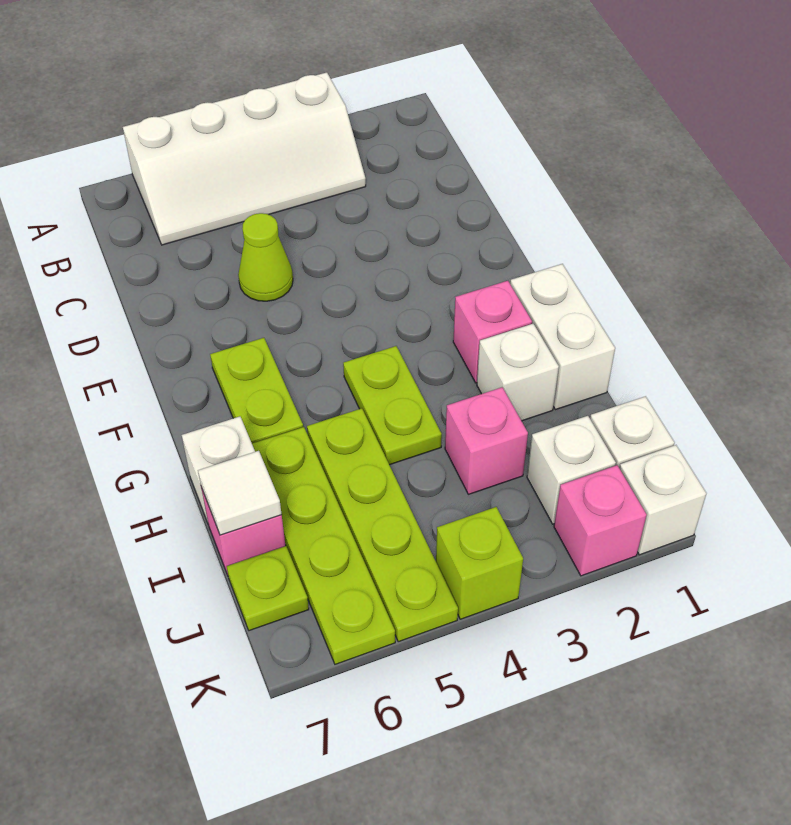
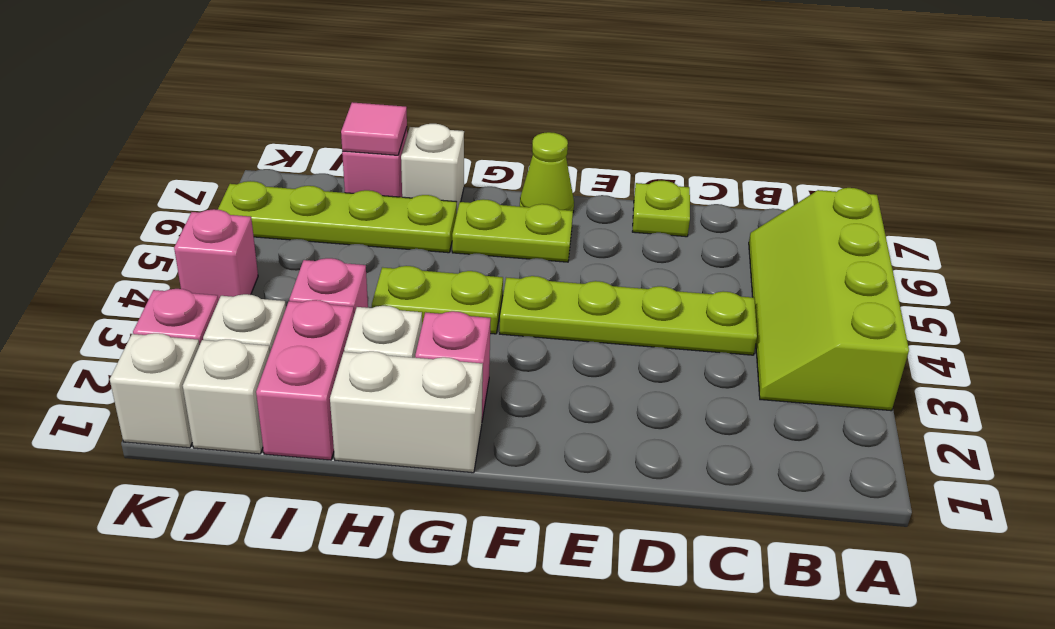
white slope A3:B6 level 1 top A -> lime slope A3:B6 level 1 top A
lime cone D5 level 1 -> lime cone F7 level 1
lime plate H5:K5 level 1 -> lime plate C4:F4 level 1
none -> pink brick I1:I2 level 1
white tile I7 level 2 -> pink tile I7 level 2
lime plate J7 level 1 -> lime plate D7 level 1
lime brick K4 level 1 -> pink brick K4 level 1

